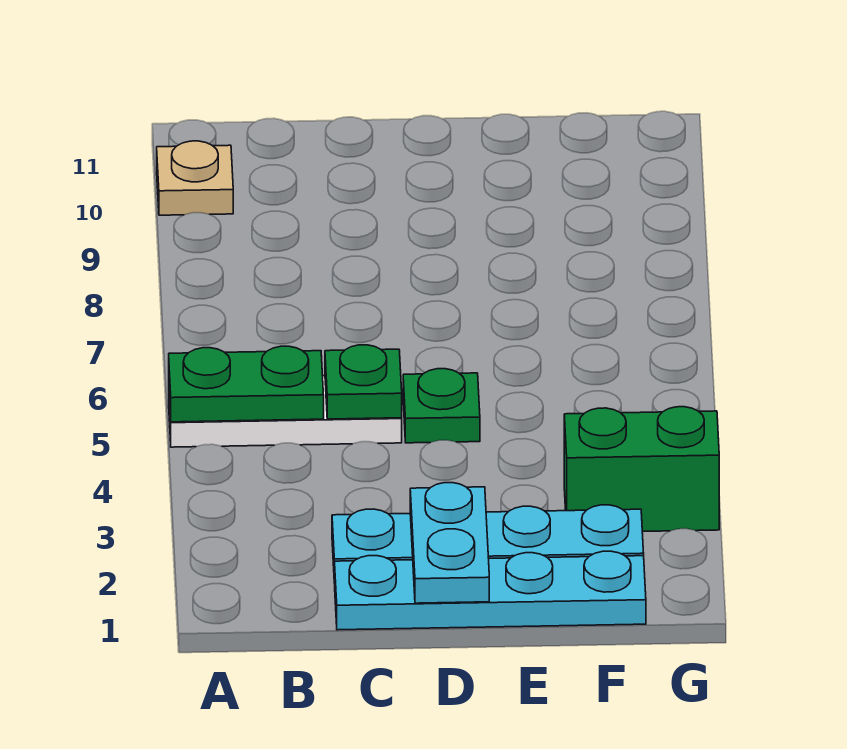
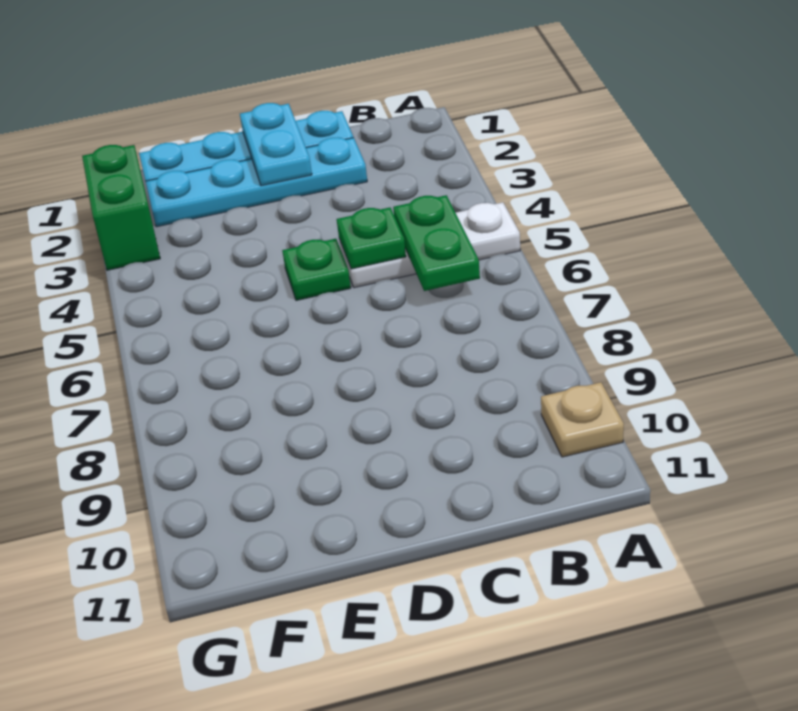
green plate A5:B5 level 2 -> green plate B5:B6 level 2
green brick F3:G3 level 1 -> green brick G2:G3 level 1

